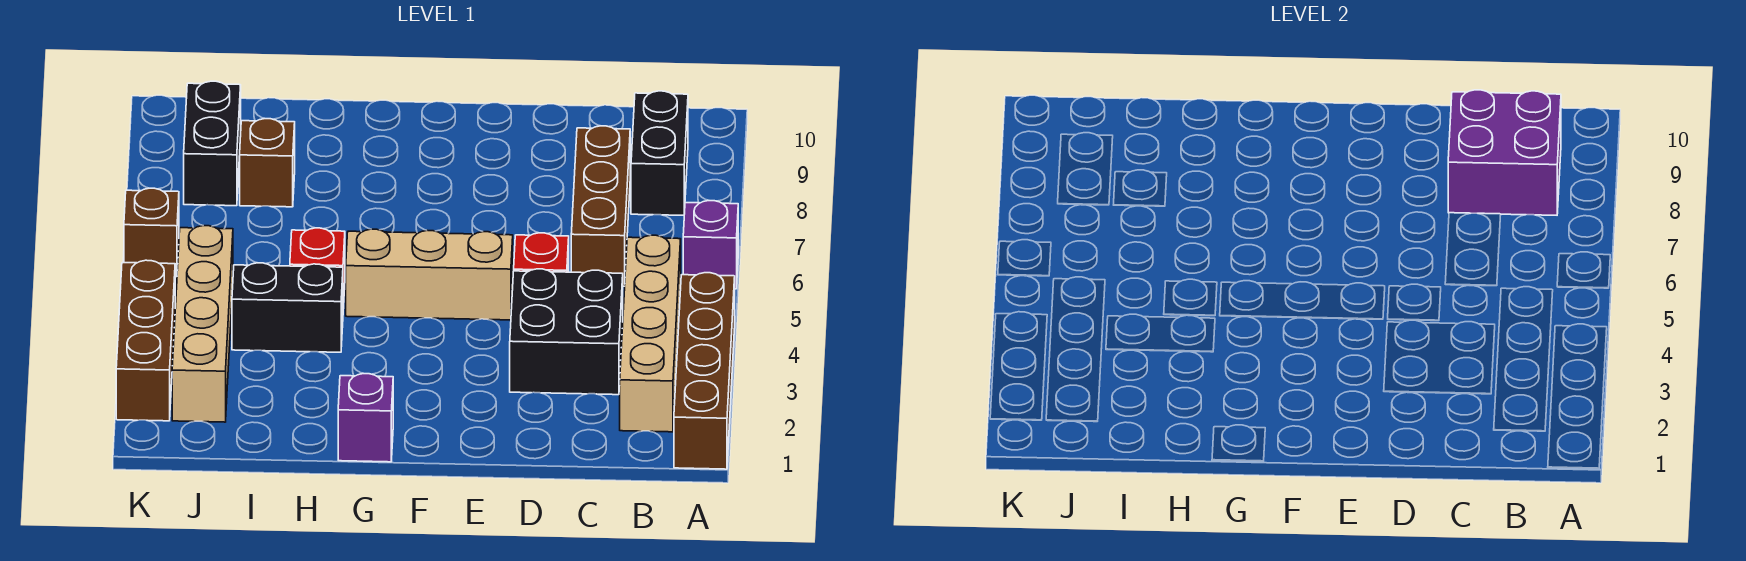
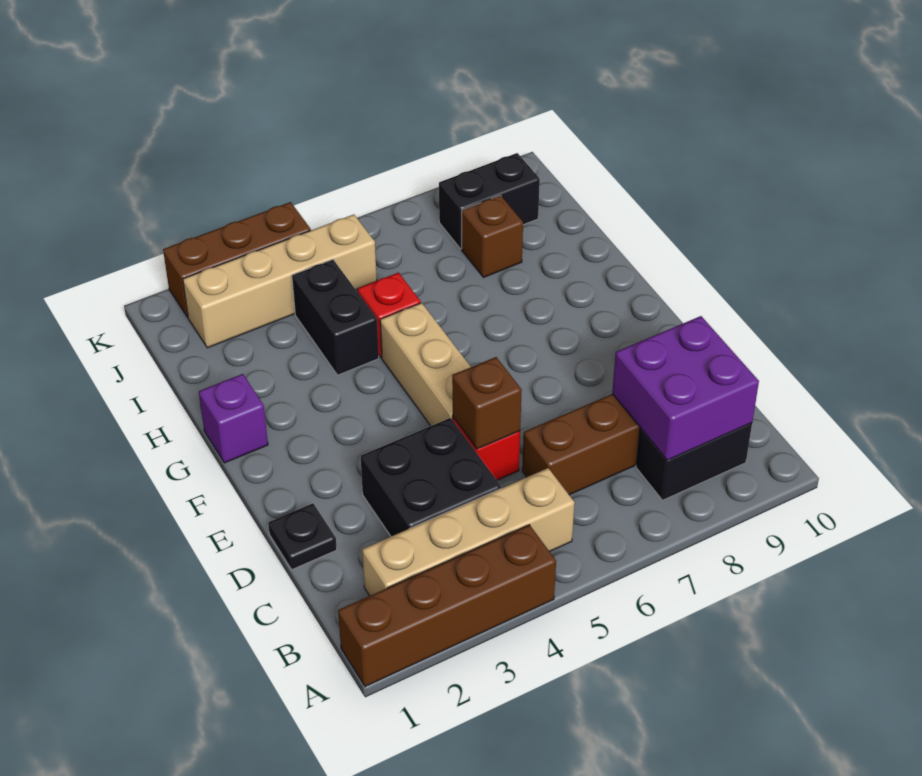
purple brick A6 level 1 -> none
none -> black plate D1 level 1
brown brick K6 level 1 -> brown brick D5 level 2

